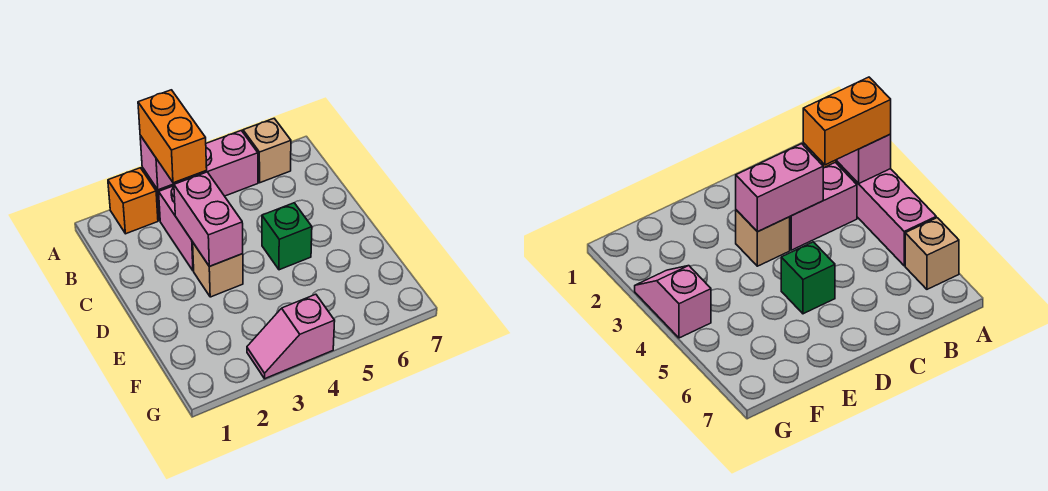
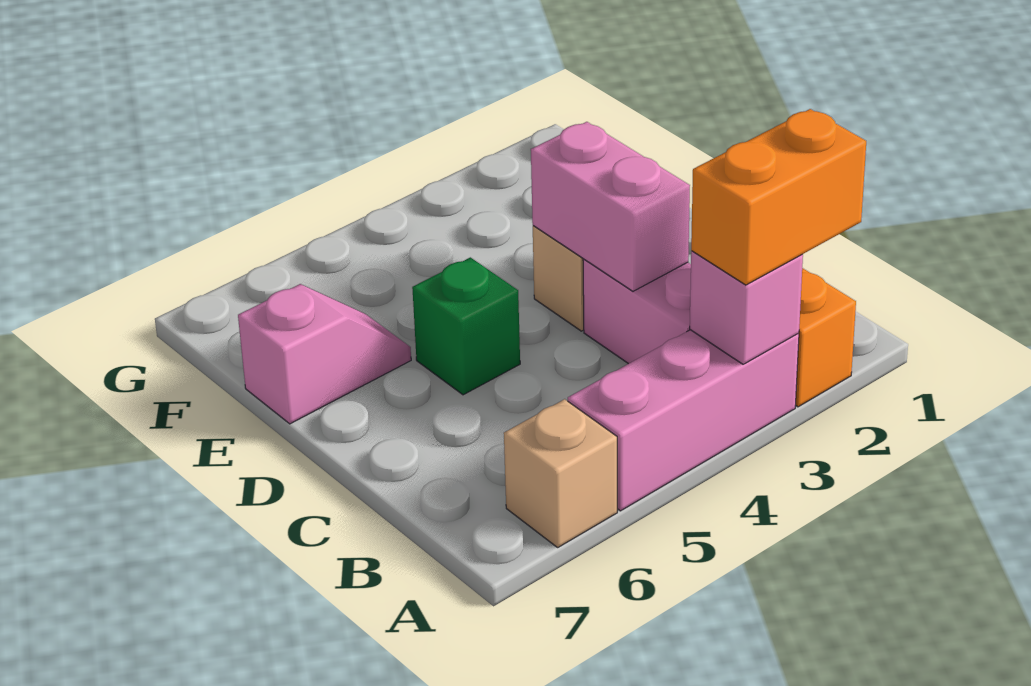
orange brick A3:B3 level 3 -> orange brick A2:A3 level 3
pink slope G3:G4 level 1 top 4 -> pink slope E6:E7 level 1 top 7

